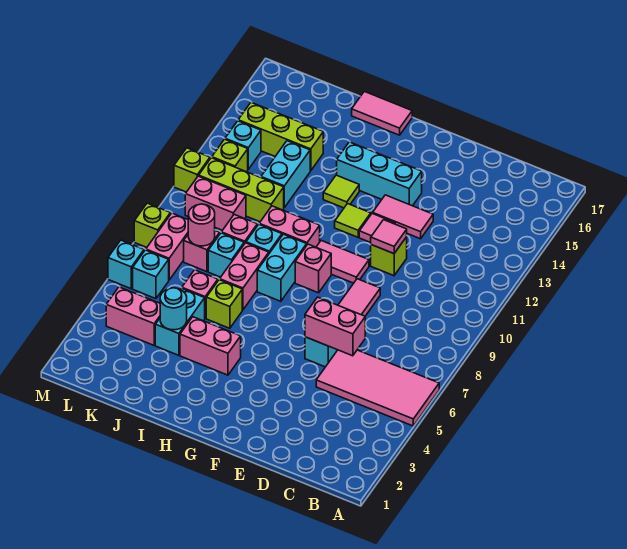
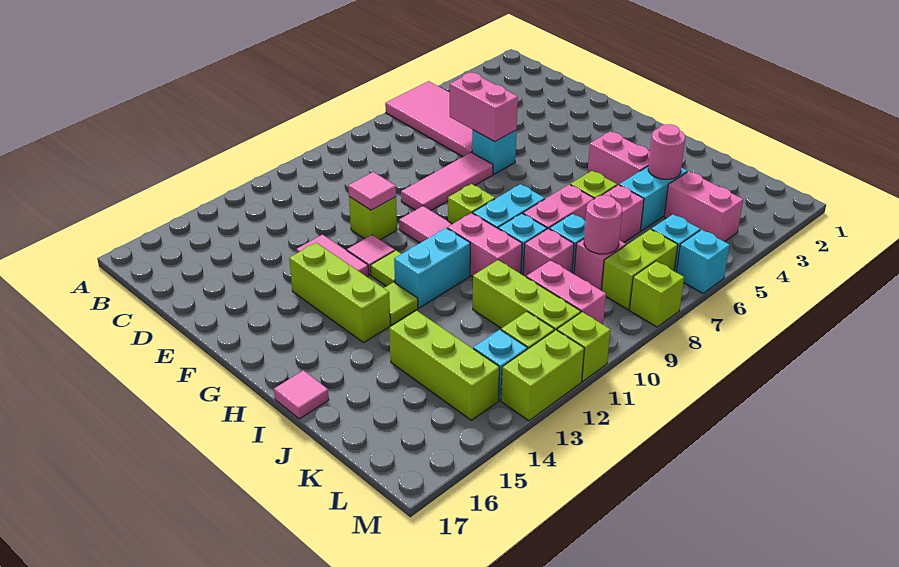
cyan brick F14:H14 level 1 -> lime brick F14:H14 level 1
pink brick G9 level 1 -> lime brick G9 level 1
pink tile H17:I17 level 1 -> pink tile I17 level 1
cyan round brick J4 level 2 -> pink round brick J4 level 2
cyan brick J12:J13 level 1 -> cyan brick H11:H12 level 1
pink brick L7:L8 level 1 -> lime brick L7:L8 level 1
none -> lime brick M12:M13 level 1

